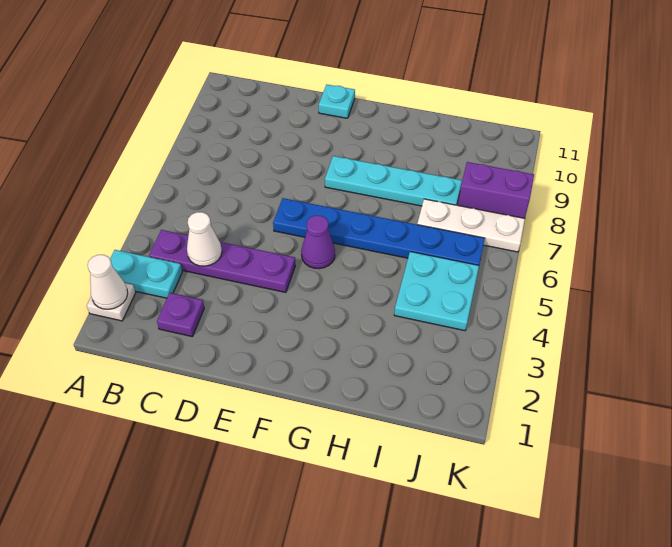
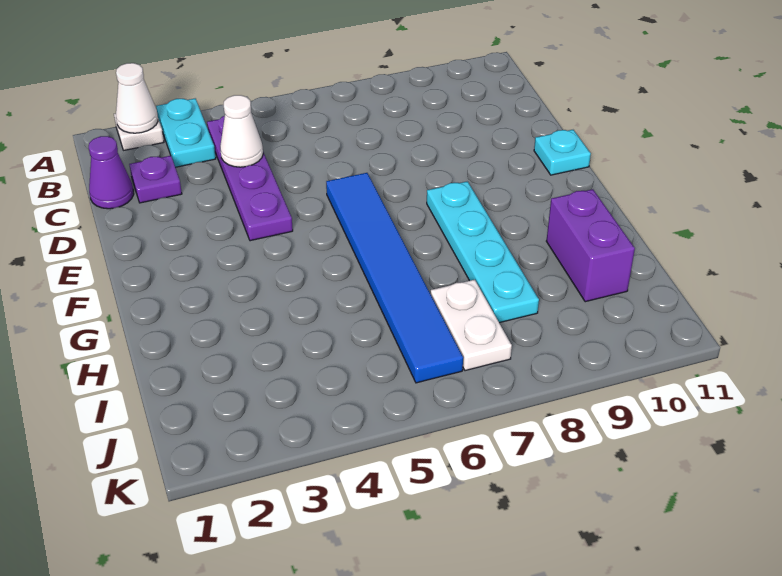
blue plate E6:J6 level 1 -> blue tile E6:J6 level 1
purple cone F5 level 1 -> purple cone C1 level 1
cyan plate I4:J5 level 1 -> none
white plate I7:K7 level 1 -> white plate I7:J7 level 1
purple brick J8:K8 level 1 -> purple brick H10:I10 level 1

